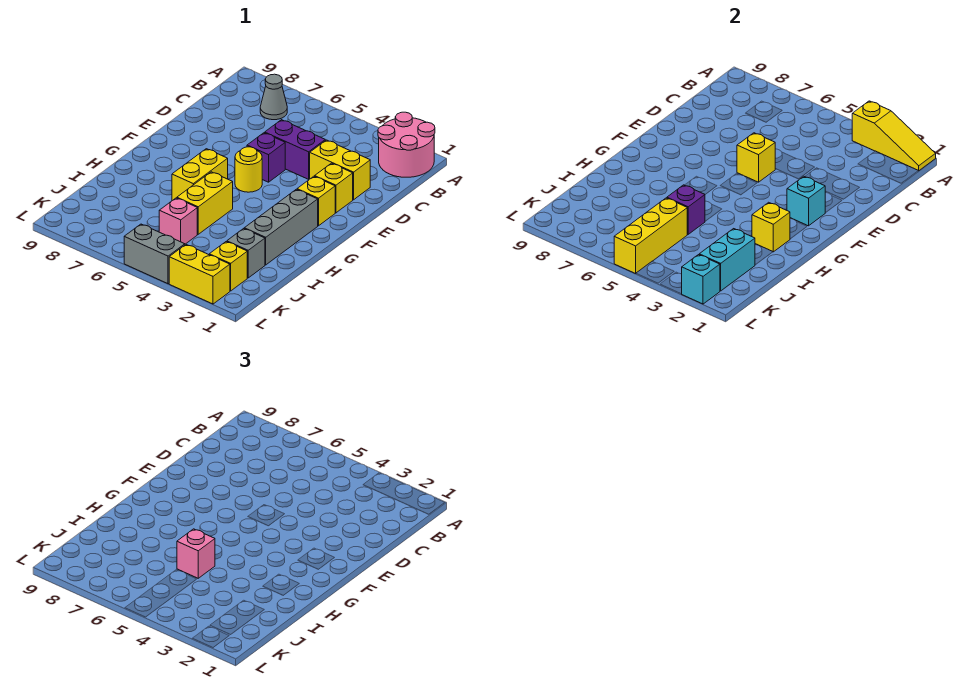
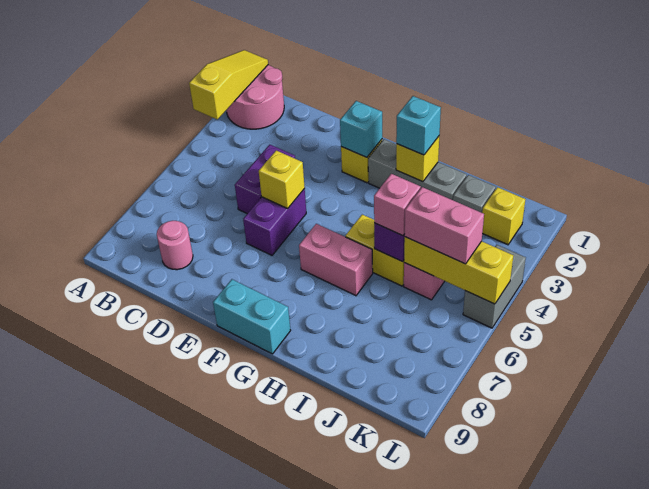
grey cone B7 level 1 -> none
none -> pink round brick C8 level 1
yellow brick D2:D3 level 1 -> none
yellow brick E2 level 1 -> none
purple brick E5 level 1 -> purple brick E5:E6 level 1
yellow round brick F5 level 1 -> none
yellow brick G6:H6 level 1 -> pink brick G6:H6 level 1
cyan brick J2:K2 level 2 -> cyan brick F9:G9 level 1
none -> pink brick J5:K5 level 3
yellow brick L2:L3 level 1 -> none
cyan brick L2 level 2 -> cyan brick H2 level 3

